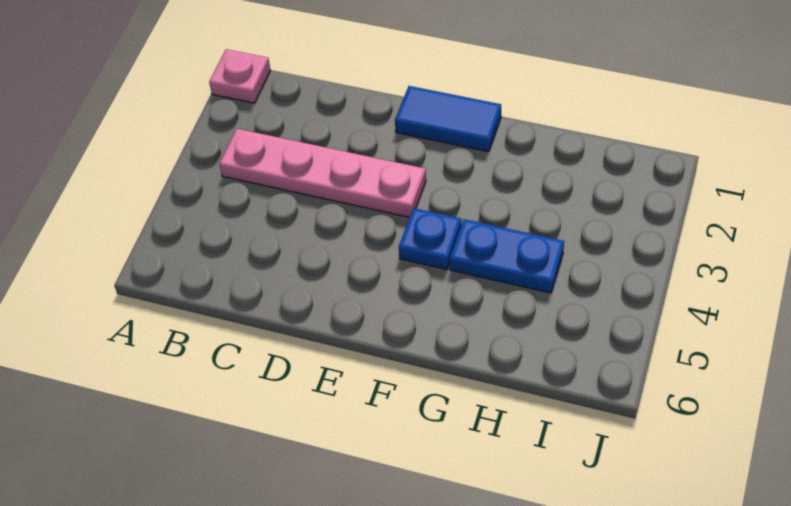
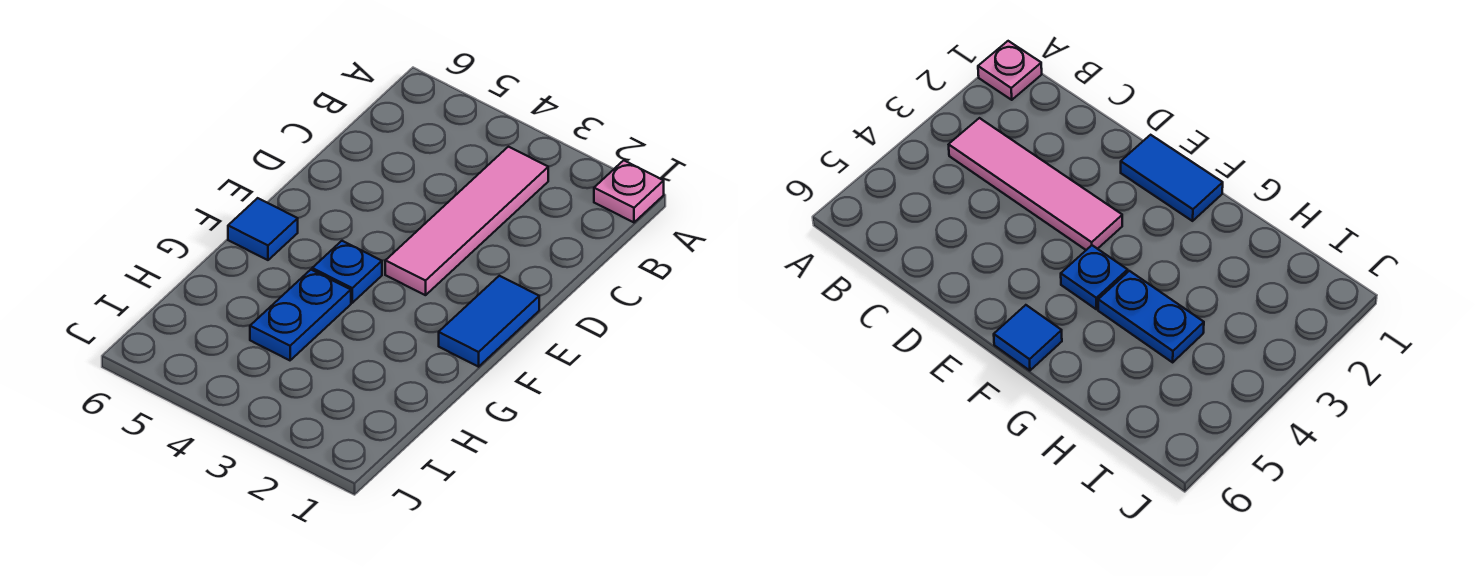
pink plate B3:E3 level 1 -> pink tile B3:E3 level 1
none -> blue tile F6 level 1

